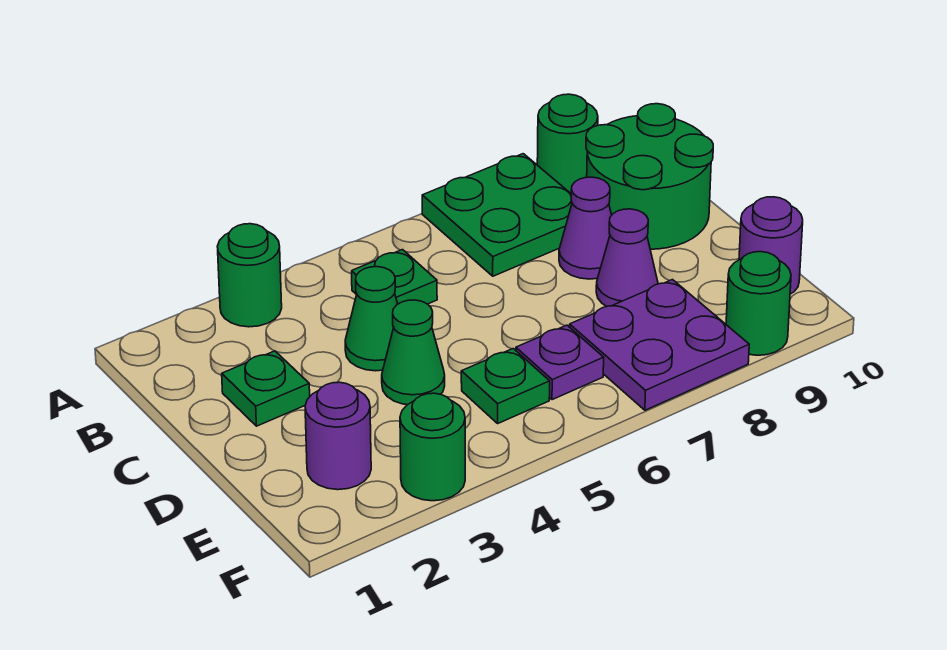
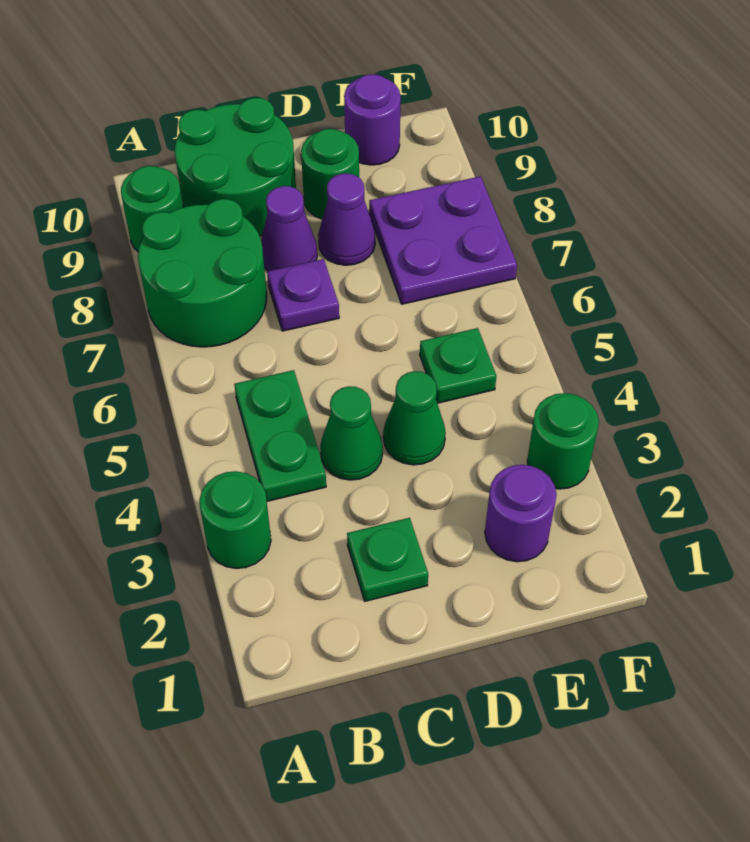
green plate A7:B8 level 1 -> green round brick A7:B8 level 1
green plate B5 level 1 -> green plate B4:B5 level 1
purple plate E6 level 1 -> purple plate C7 level 1
green round brick F9 level 1 -> green round brick D9 level 1

